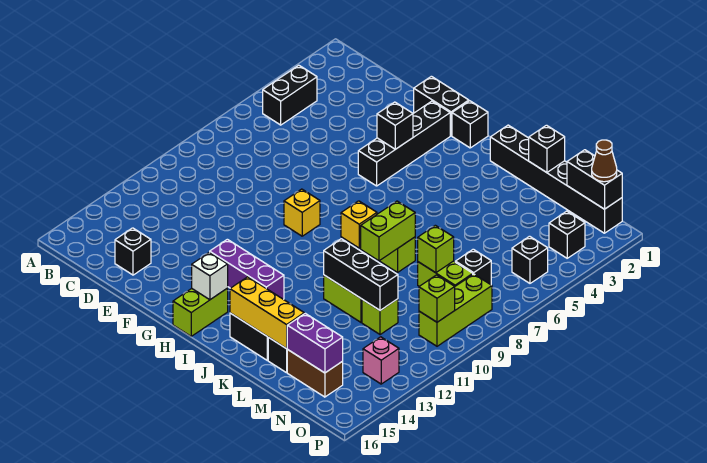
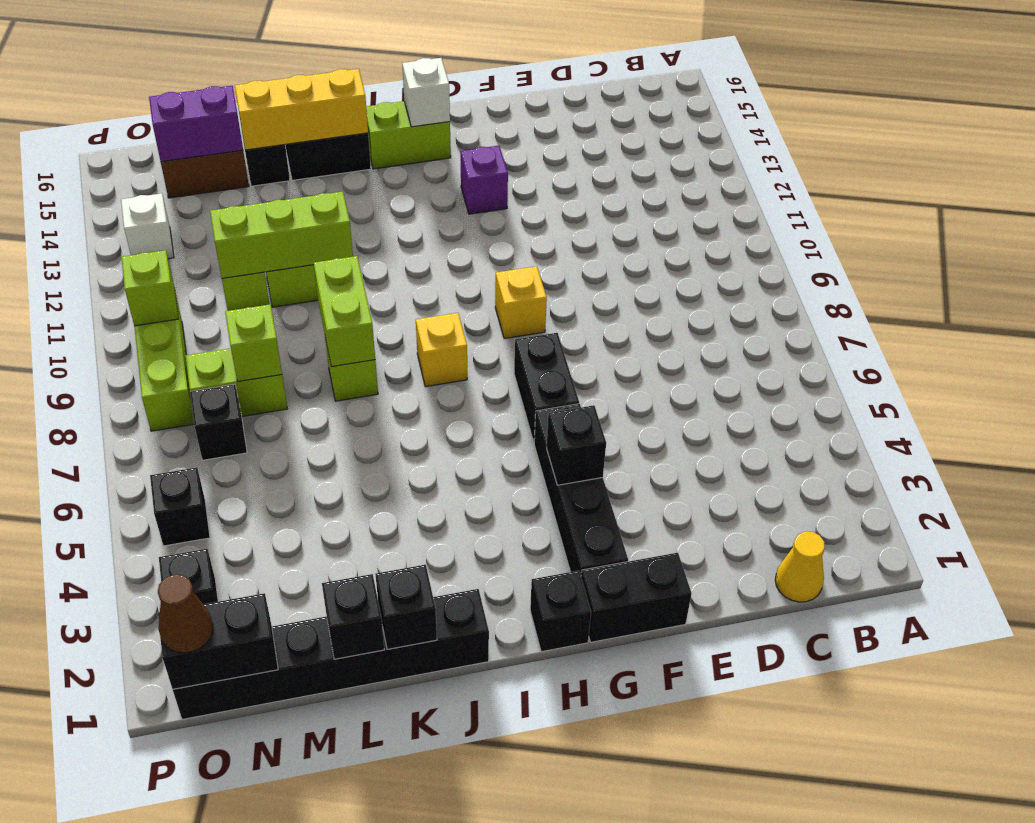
black brick B4:B5 level 1 -> black brick G6:G7 level 1
none -> yellow cone C1 level 1
black brick D15 level 1 -> black brick K1 level 2
purple brick G13:I13 level 1 -> purple brick G13 level 1
lime brick H15:H16 level 1 -> lime brick H15:I15 level 1
black brick K11:M11 level 2 -> lime brick K11:M11 level 2
pink brick O13 level 1 -> white brick O13 level 1

